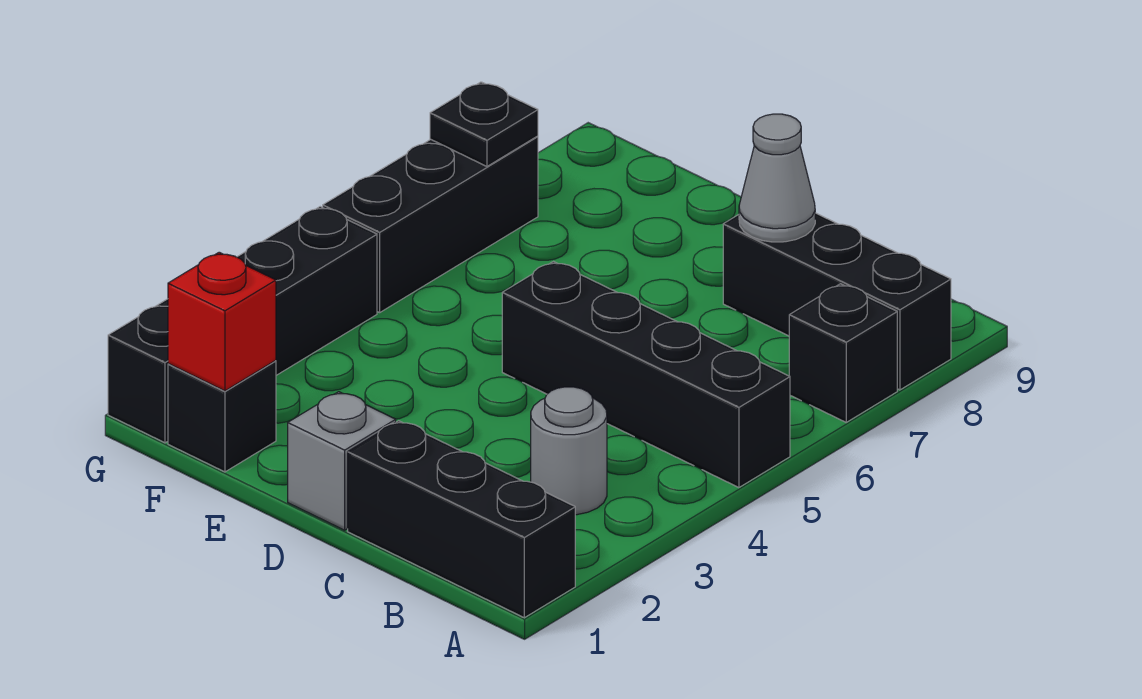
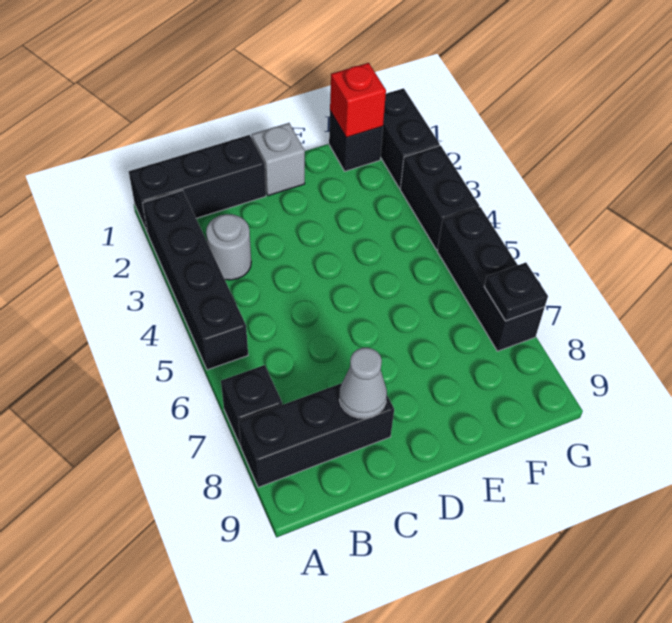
black brick A5:D5 level 1 -> black brick A2:A5 level 1

